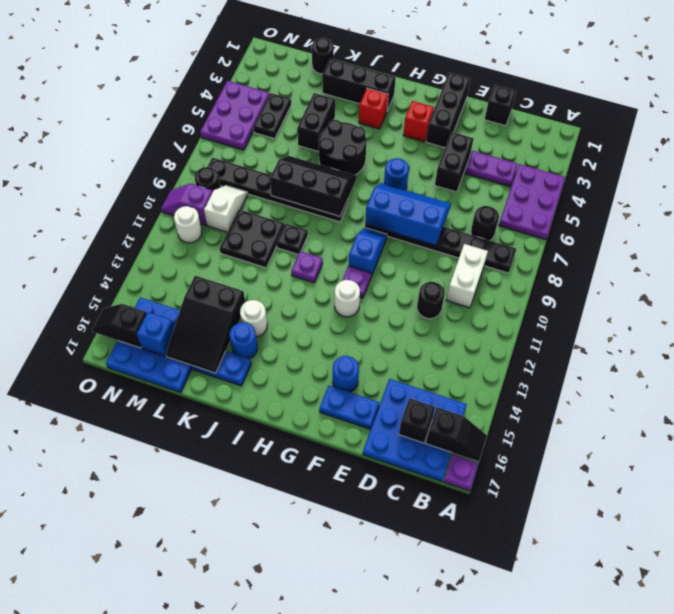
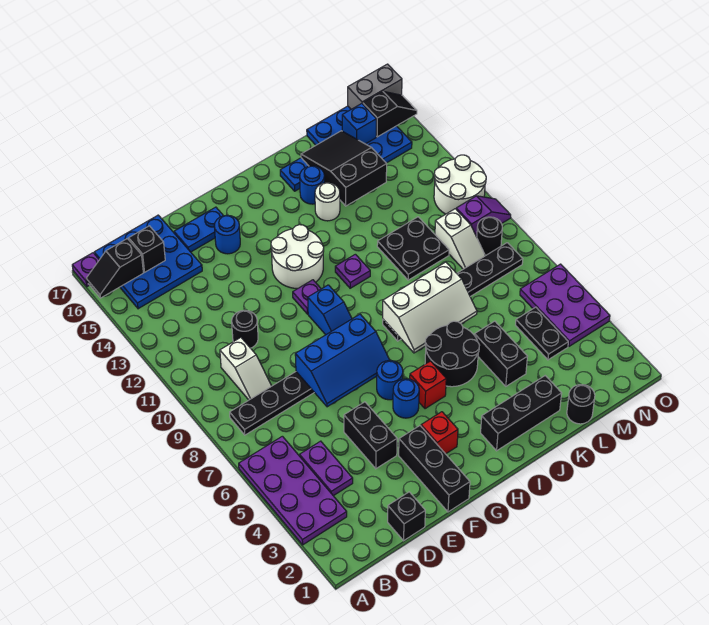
purple plate A4:B6 level 1 -> purple plate A3:B6 level 1
purple plate C4:D4 level 1 -> purple plate C4:C5 level 1
black round brick C7 level 1 -> none
white brick C9:C10 level 1 -> white slope C9:C10 level 1 top 10
none -> blue round brick G5 level 1
white round brick G12 level 1 -> white round brick G12:H13 level 1
red brick I3 level 1 -> red brick H5 level 1
black slope I7:K8 level 2 top 8 -> white slope I7:K8 level 2 top 8
black plate J10 level 1 -> none
white round brick N11 level 1 -> white round brick N11:O12 level 1
none -> grey brick N17:O17 level 2

